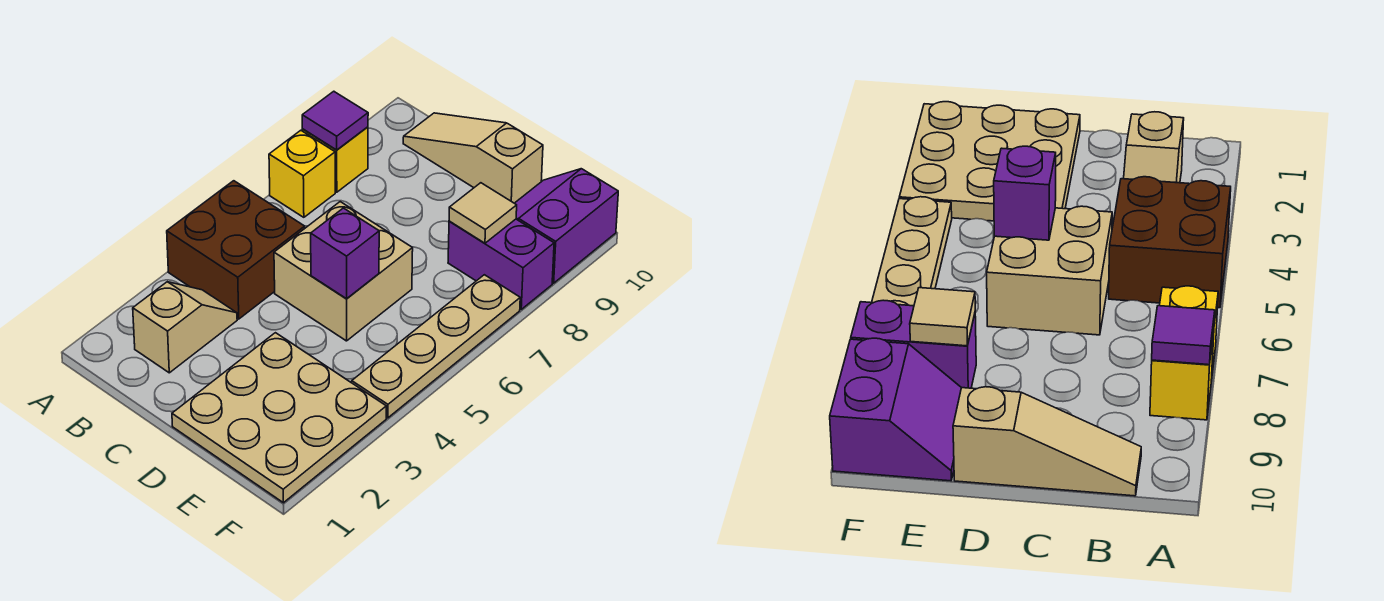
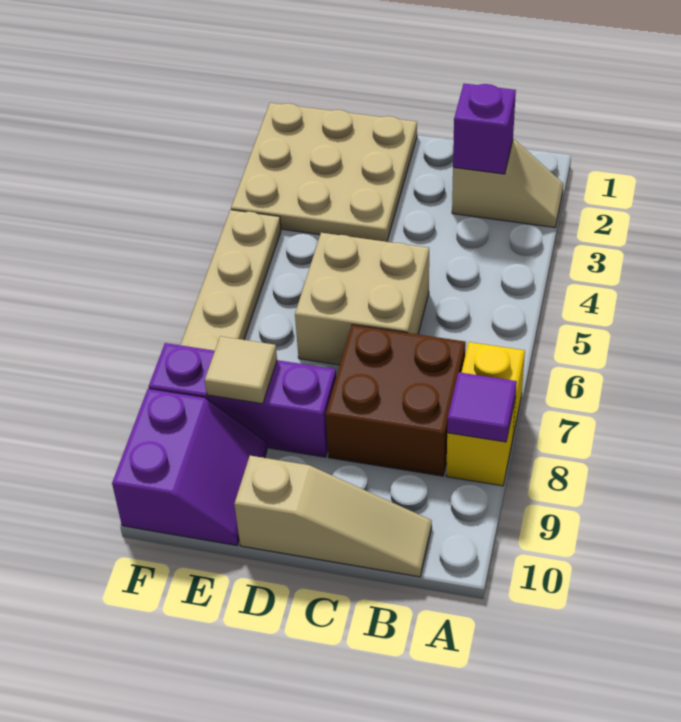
brown brick A4:B5 level 1 -> brown brick B7:C8 level 1
tan slope B2:B3 level 1 top 2 -> tan slope A2:B2 level 1 top B
purple brick D5 level 2 -> purple brick B2 level 2
purple brick E8:F8 level 1 -> purple brick D8:F8 level 1

